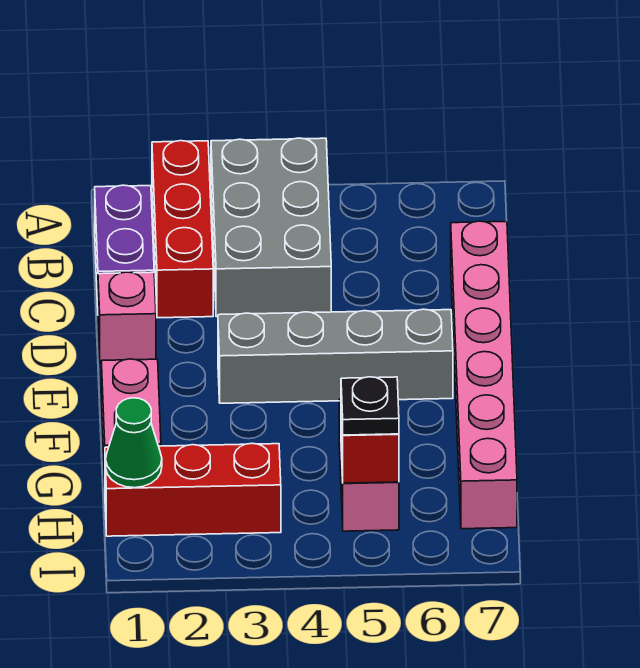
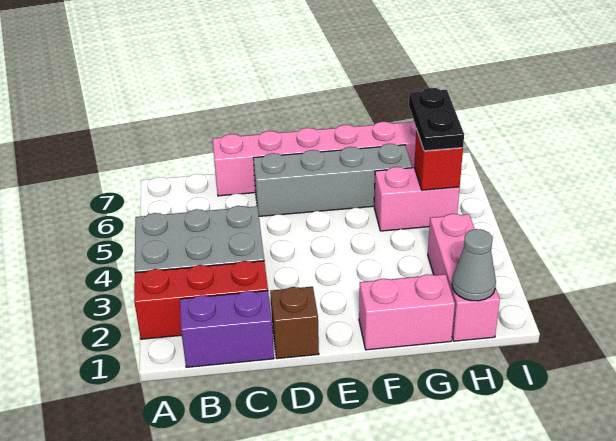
pink brick D1 level 1 -> brown brick D1 level 1
grey brick E3:E6 level 1 -> grey brick D6:G6 level 1
red brick H1:H3 level 1 -> pink brick H1:H3 level 1
green cone H1 level 2 -> grey cone H1 level 2
black plate H5 level 3 -> black plate H5:H6 level 3

